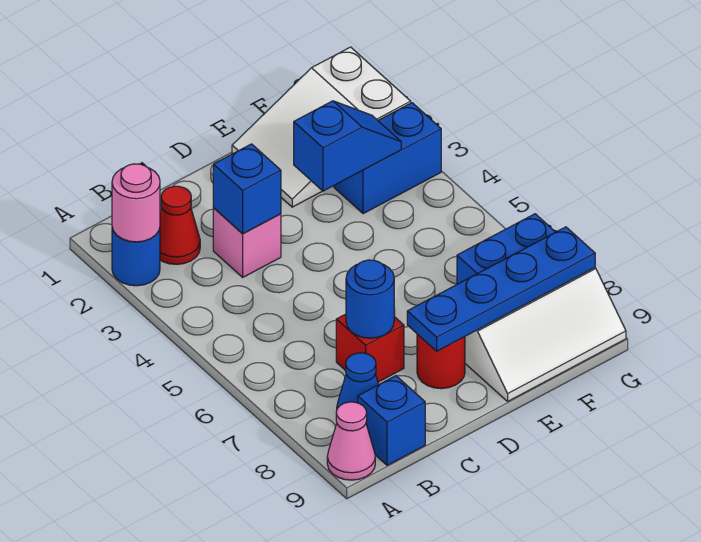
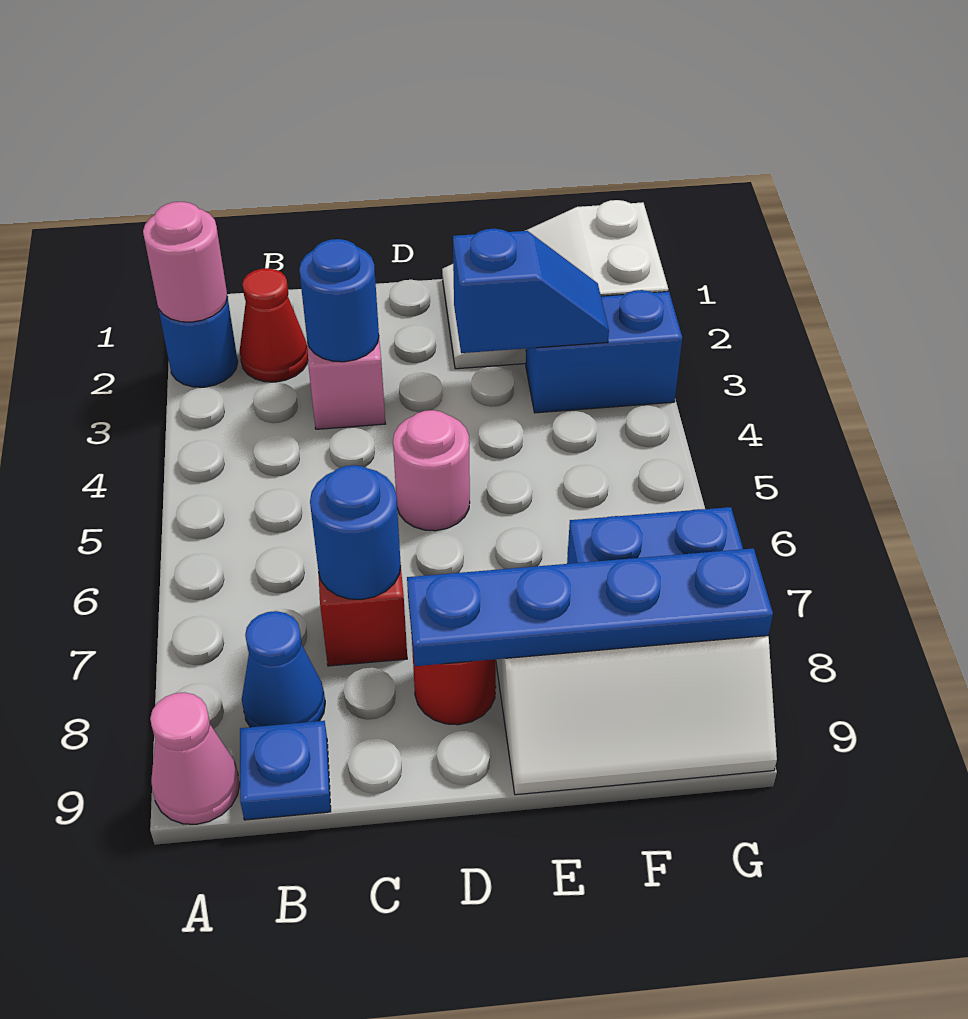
blue brick B9 level 1 -> blue plate B9 level 1
blue brick C3 level 2 -> blue round brick C3 level 2
none -> pink round brick D5 level 1

